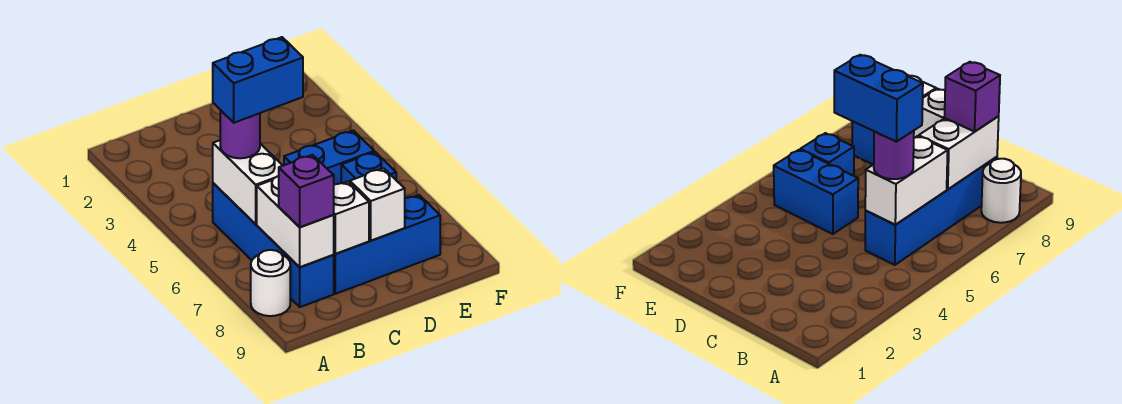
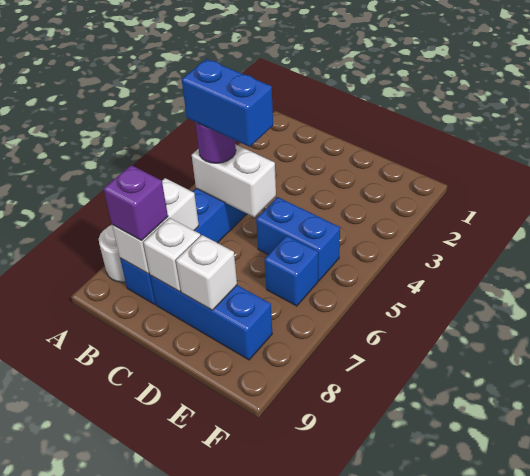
white brick B5:B6 level 2 -> white brick B5:C5 level 2

